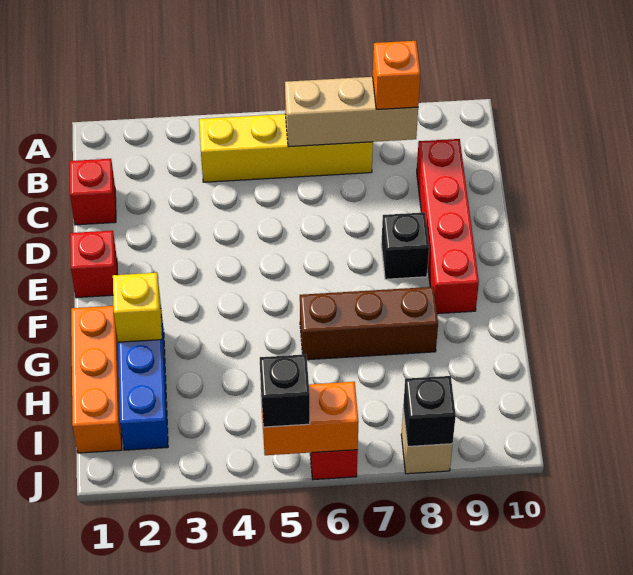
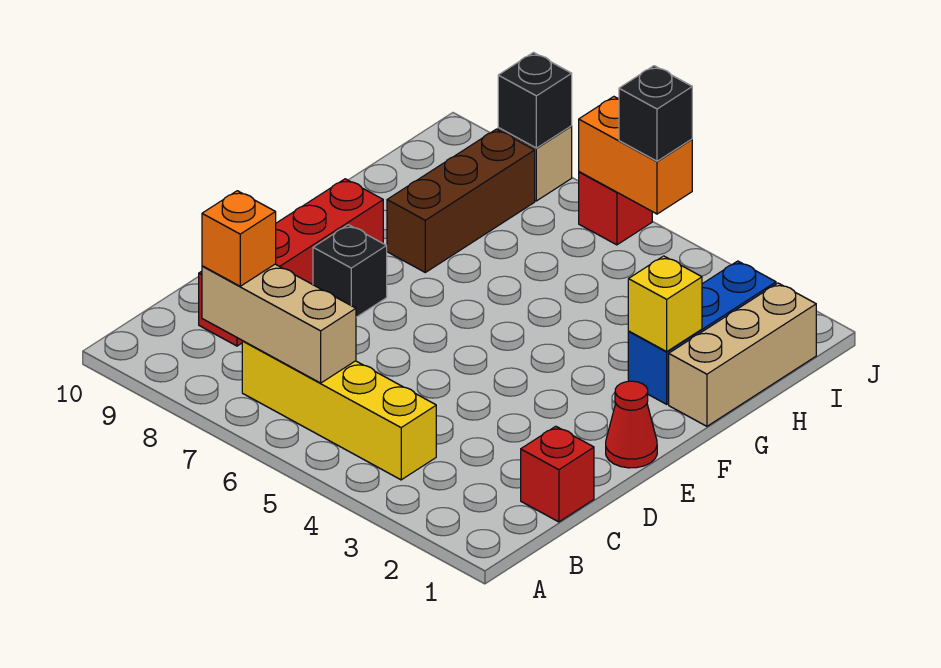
red brick E1 level 1 -> red cone E1 level 1
orange brick G1:I1 level 1 -> tan brick G1:I1 level 1
brown brick G6:G8 level 1 -> brown brick G8:I8 level 1

